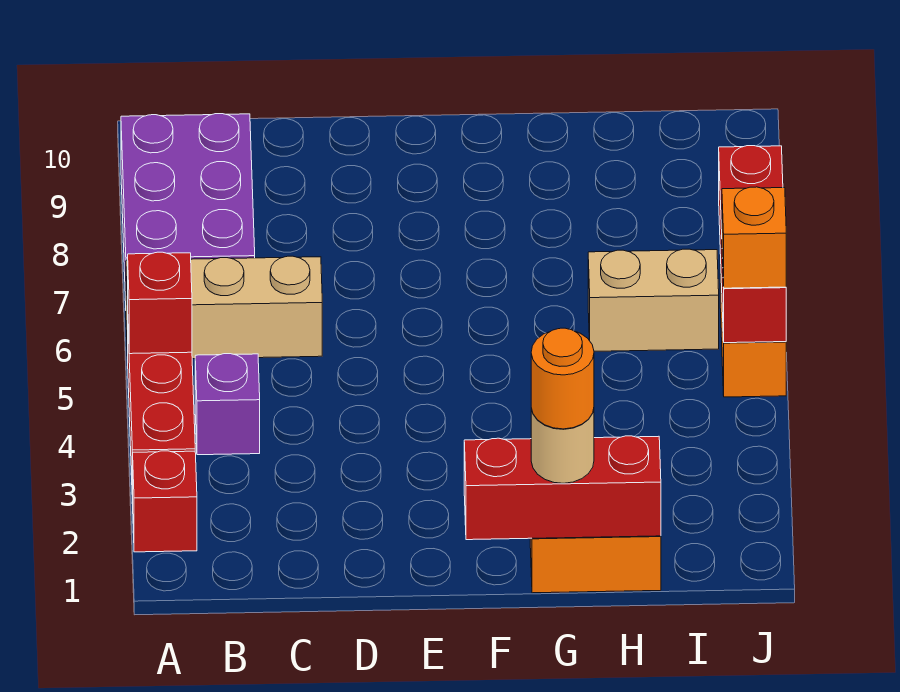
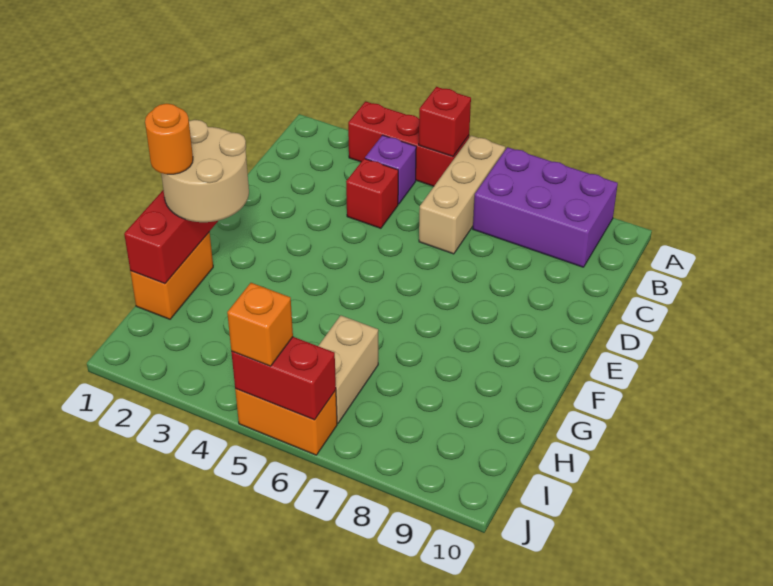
red brick A2 level 1 -> red brick C4 level 1
tan round brick G1 level 3 -> tan round brick F1:G2 level 3
red brick J5:J7 level 2 -> red brick J5:J6 level 2

